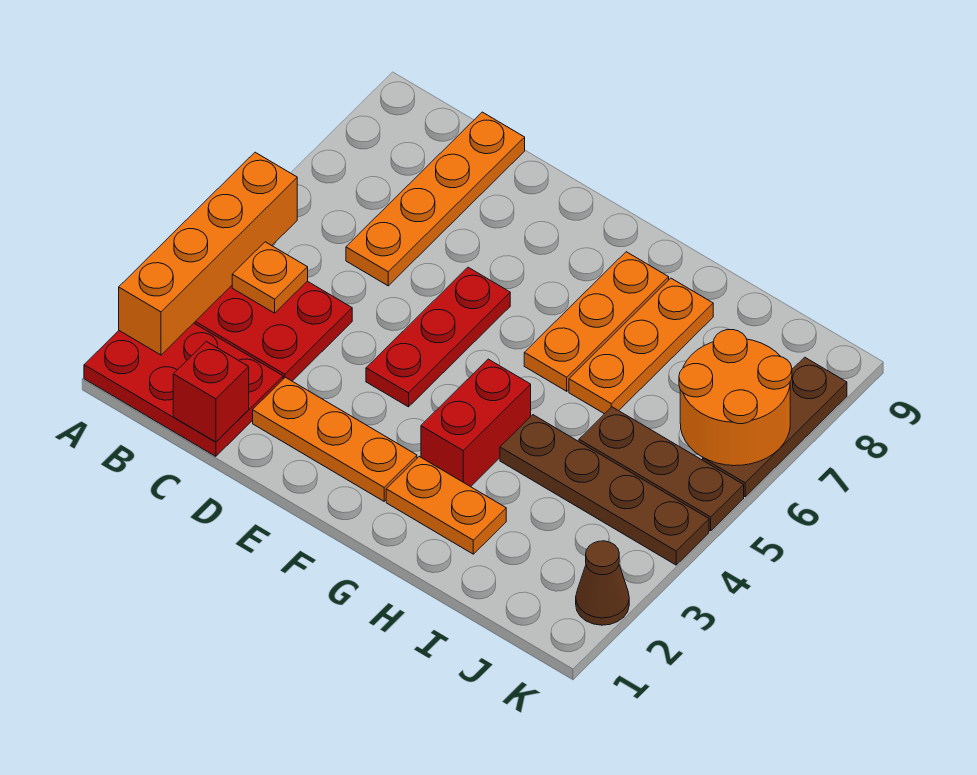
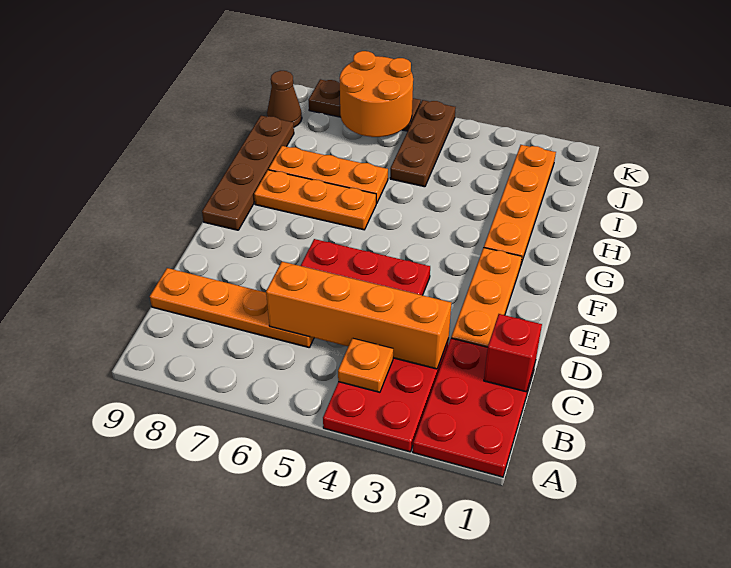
orange brick A2:A5 level 2 -> orange brick C3:C6 level 2
orange plate G2:H2 level 1 -> orange plate G2:J2 level 1
red brick G3:G4 level 1 -> none
brown plate H4:K4 level 1 -> brown plate F9:I9 level 1
brown cone K2 level 1 -> brown cone J9 level 1

